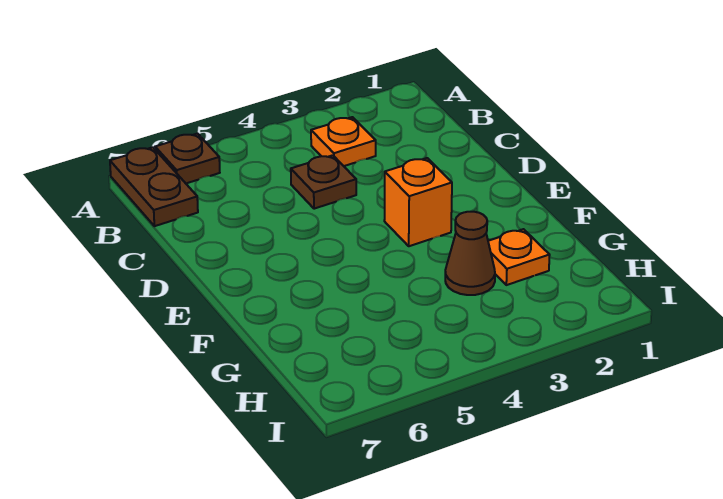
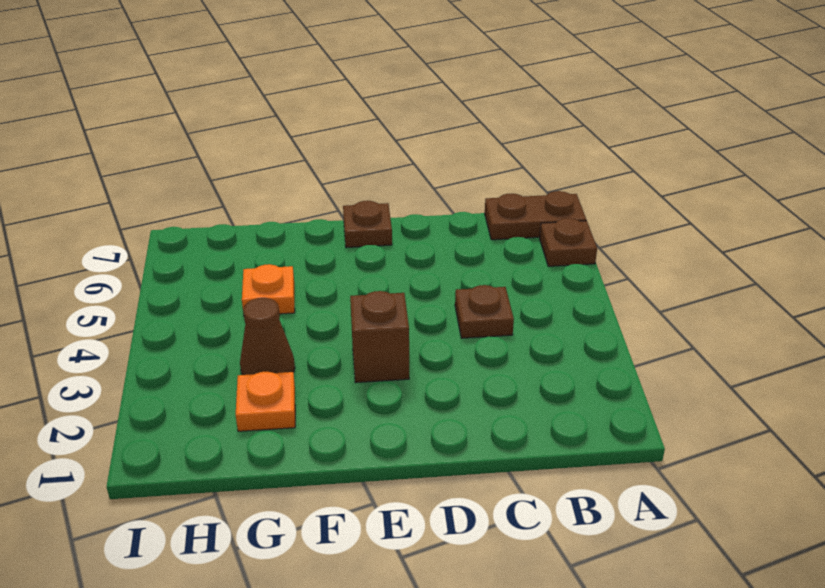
orange plate B3 level 1 -> orange plate G5 level 1
orange brick E3 level 1 -> brown brick E3 level 1
none -> brown plate E7 level 1

